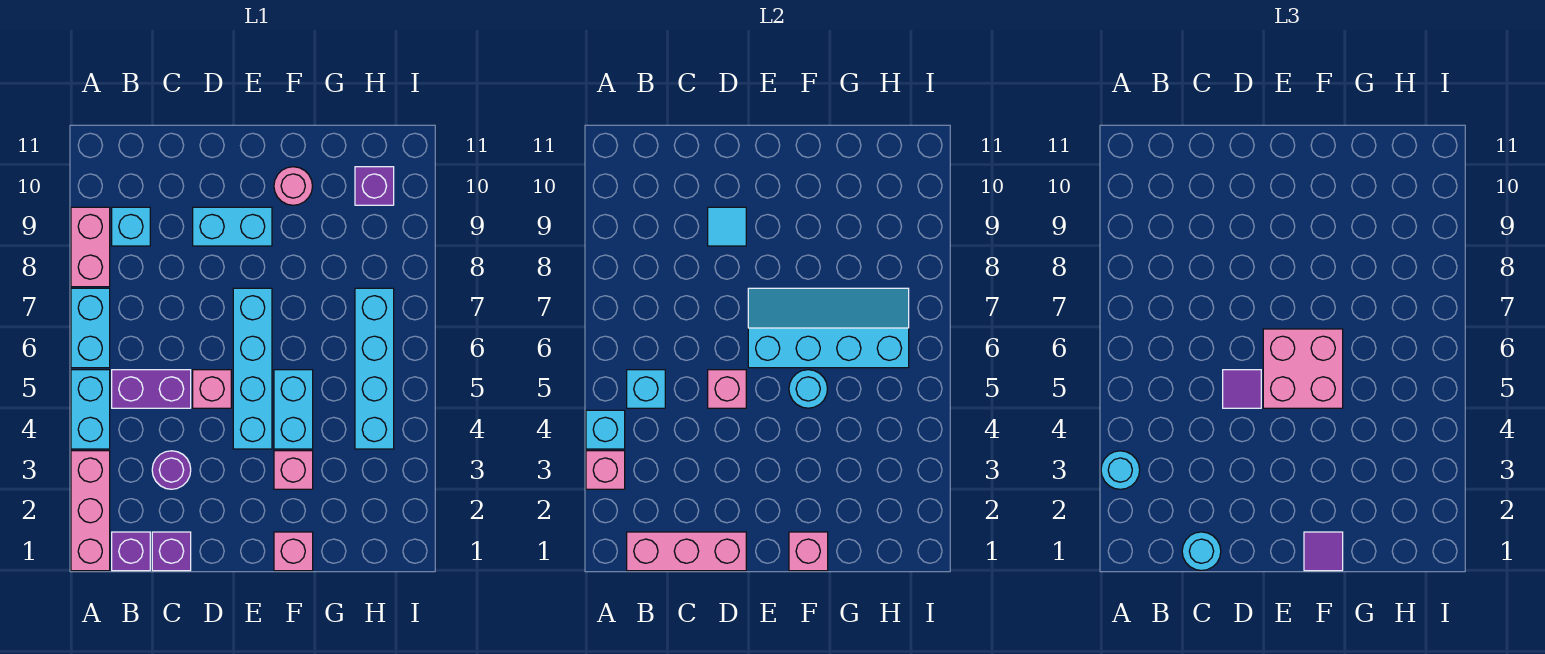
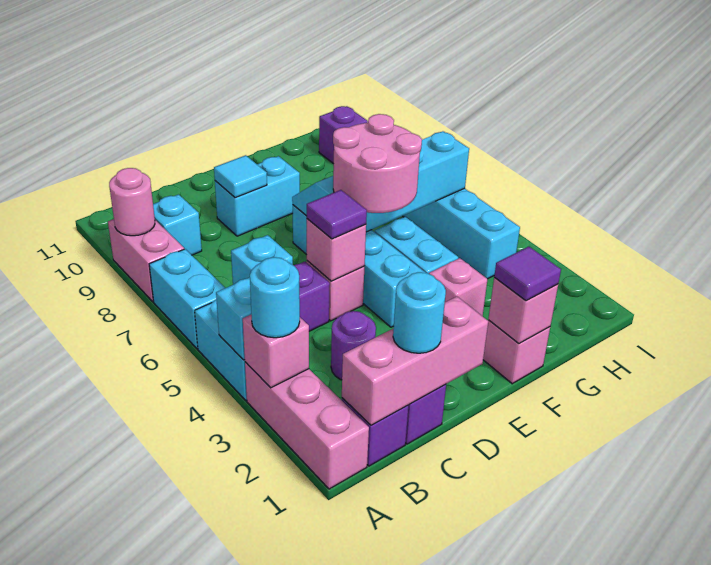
pink brick E5:F6 level 3 -> pink round brick E5:F6 level 3
cyan round brick F5 level 2 -> none
pink round brick F10 level 1 -> pink round brick A9 level 2

